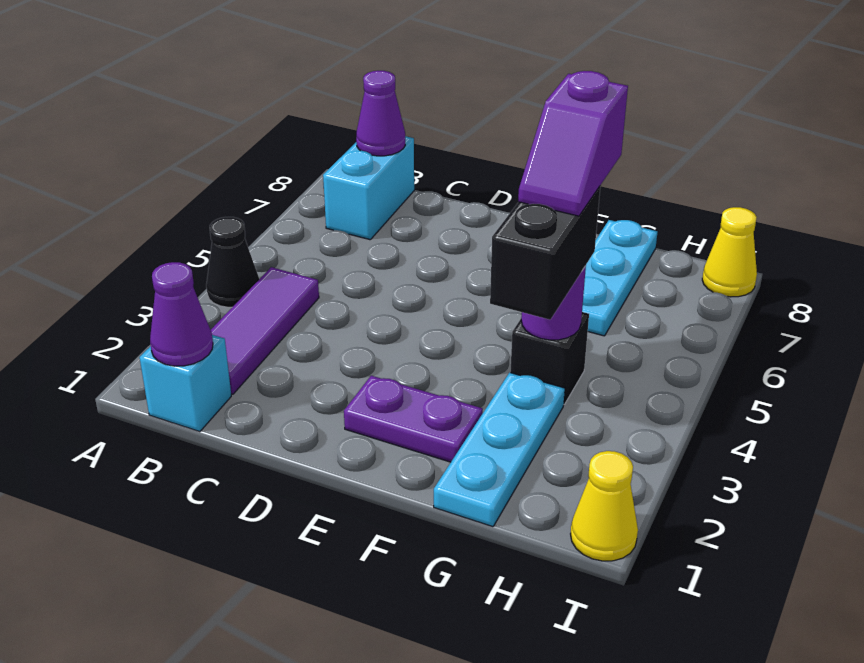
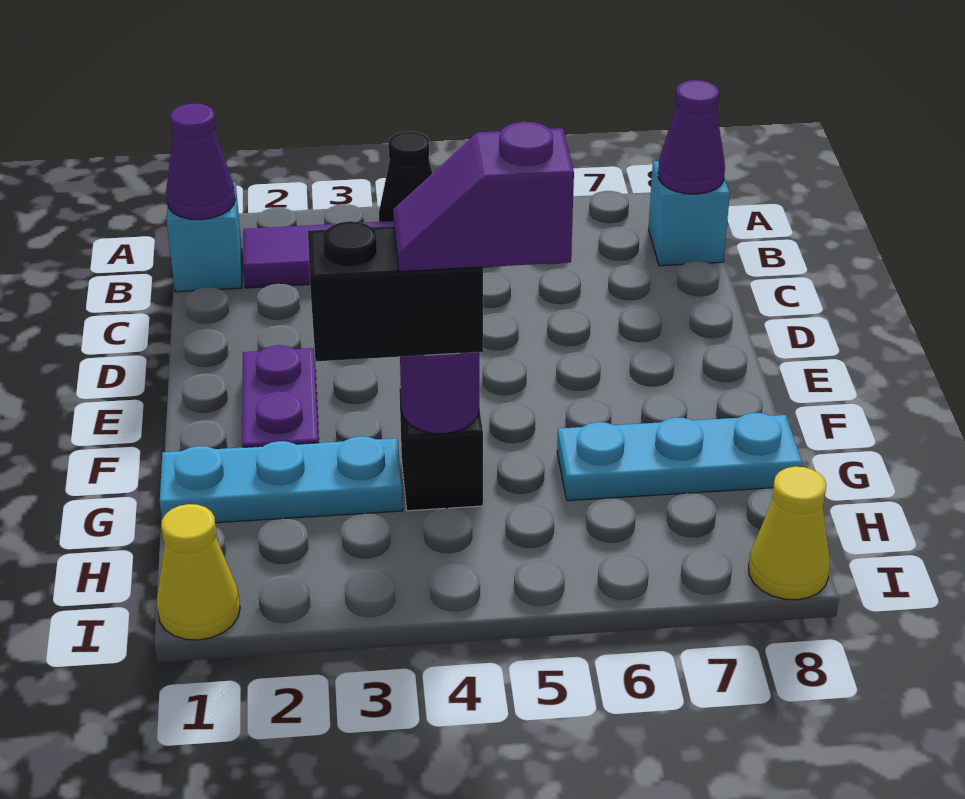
cyan brick B7:B8 level 1 -> cyan brick B8 level 1

